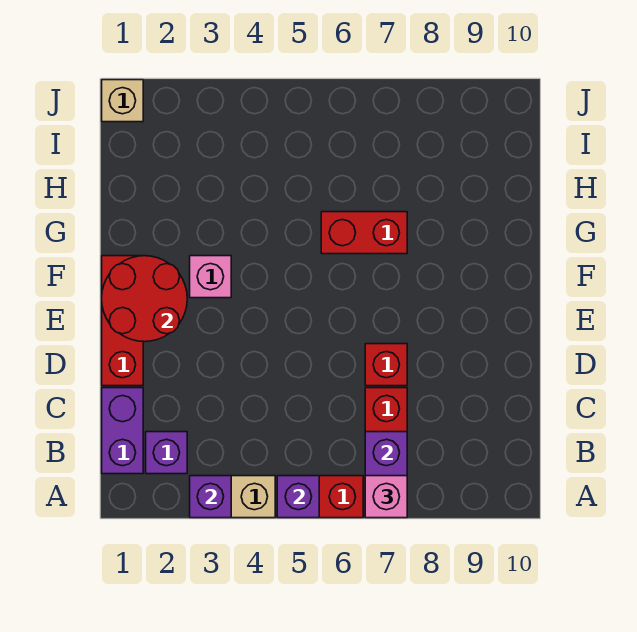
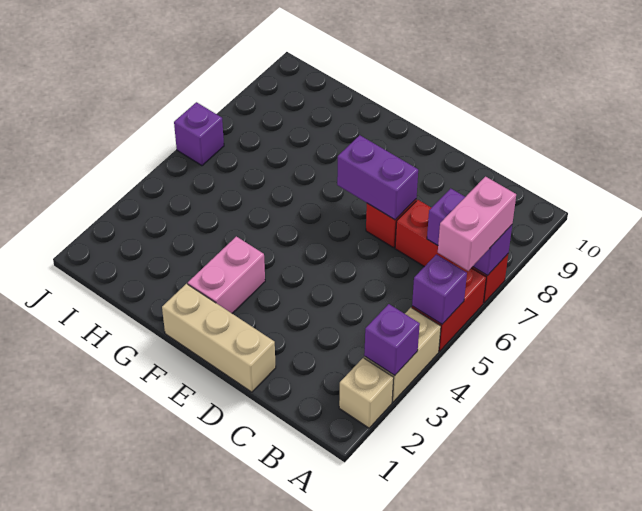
pink brick A7 level 3 -> pink brick A6:A7 level 3
purple brick B1:C1 level 1 -> purple brick D7:E7 level 2
purple brick B2 level 1 -> purple brick J6 level 1
red brick D1:F1 level 1 -> tan brick D1:F1 level 1
red round brick E1:F2 level 2 -> none
pink brick F3 level 1 -> pink brick F2:F3 level 1
red brick G6:G7 level 1 -> none
tan brick J1 level 1 -> tan brick A2 level 1

